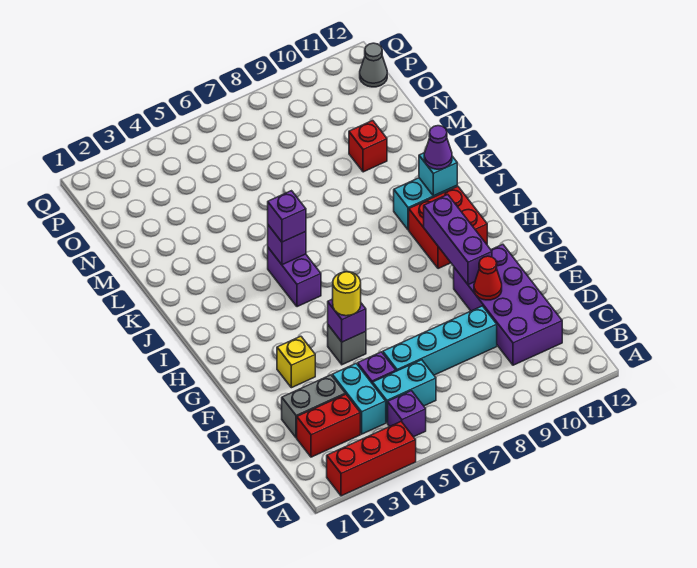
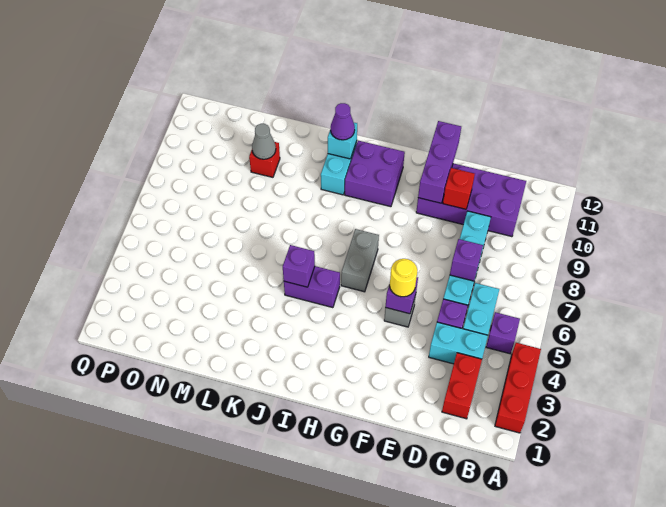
grey brick D2:D3 level 1 -> grey brick H6:H7 level 1
red cone E10 level 2 -> red brick E10 level 2
yellow brick F3 level 1 -> none
purple brick F10:H10 level 2 -> purple brick F10:F12 level 2
red brick H10:I11 level 1 -> purple brick H10:I11 level 1
purple brick J5 level 3 -> purple brick D7 level 2
grey cone P12 level 1 -> grey cone M10 level 2

